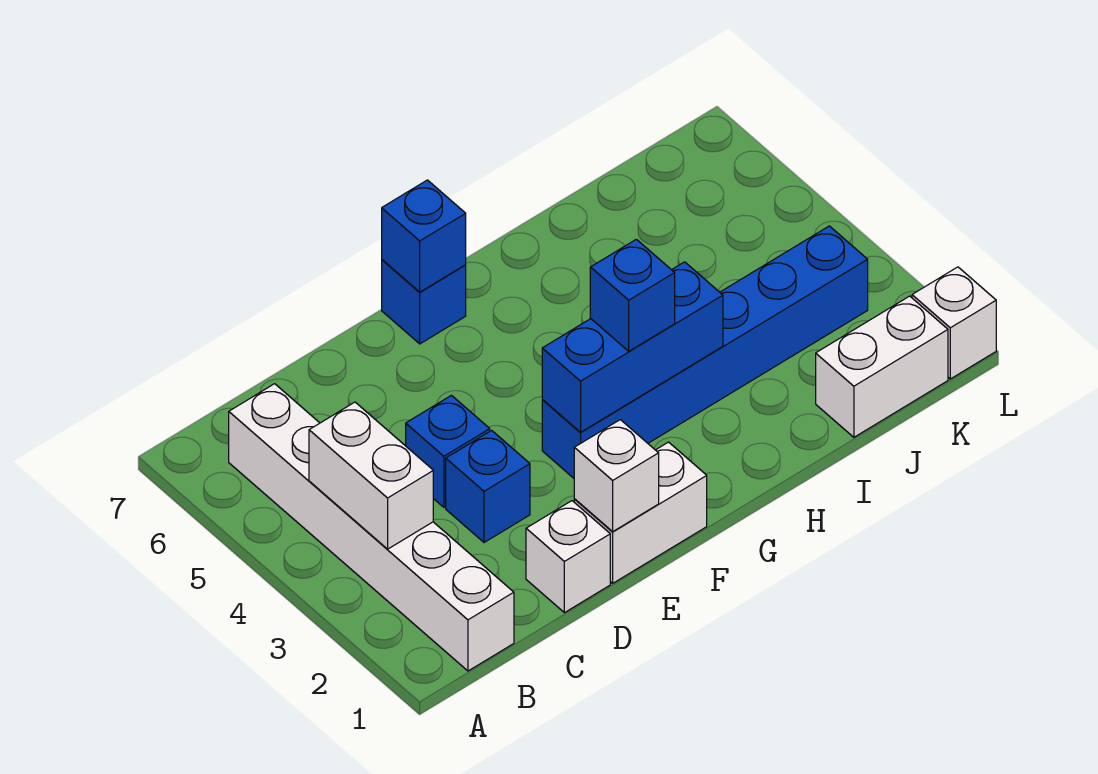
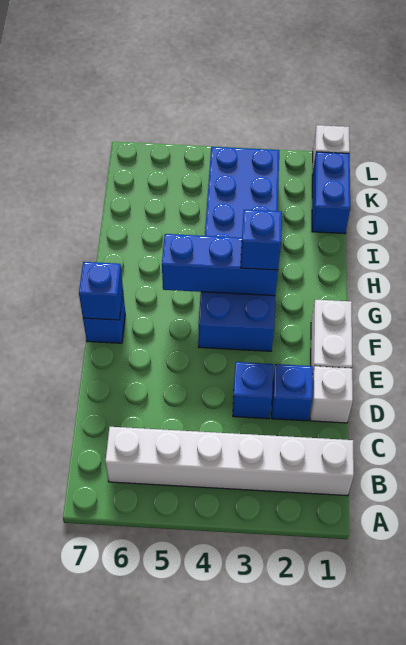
white brick B3:B4 level 2 -> none
blue brick D4 level 1 -> blue brick D2 level 1
white brick E1 level 2 -> none
blue brick F3:K3 level 1 -> blue brick F3:K4 level 1
blue brick F3:H3 level 2 -> blue brick G3:G5 level 2
white brick J1:K1 level 1 -> blue brick J1:K1 level 1

